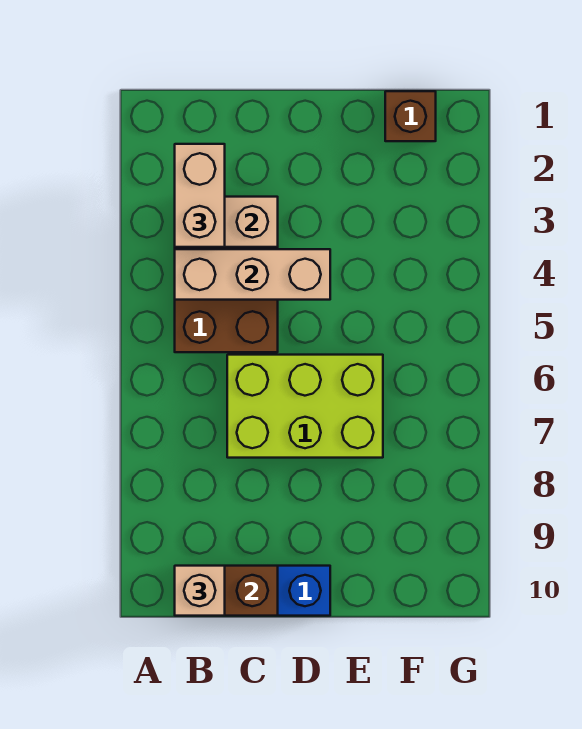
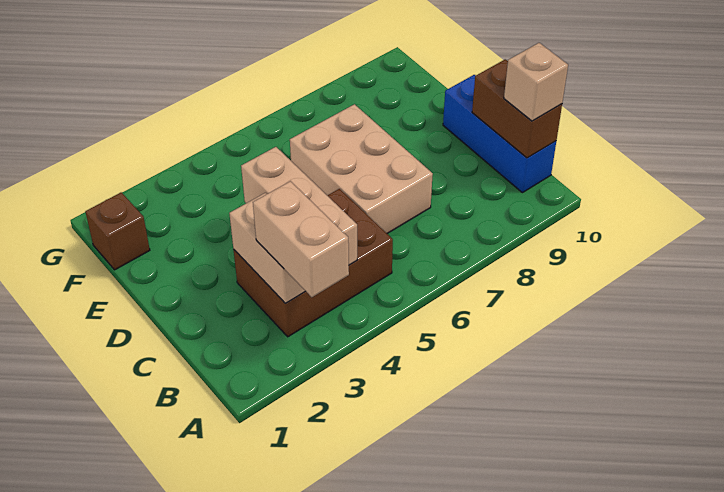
tan brick B2:B3 level 3 -> tan brick A3:B3 level 3
lime brick C6:E7 level 1 -> tan brick C6:E7 level 1

